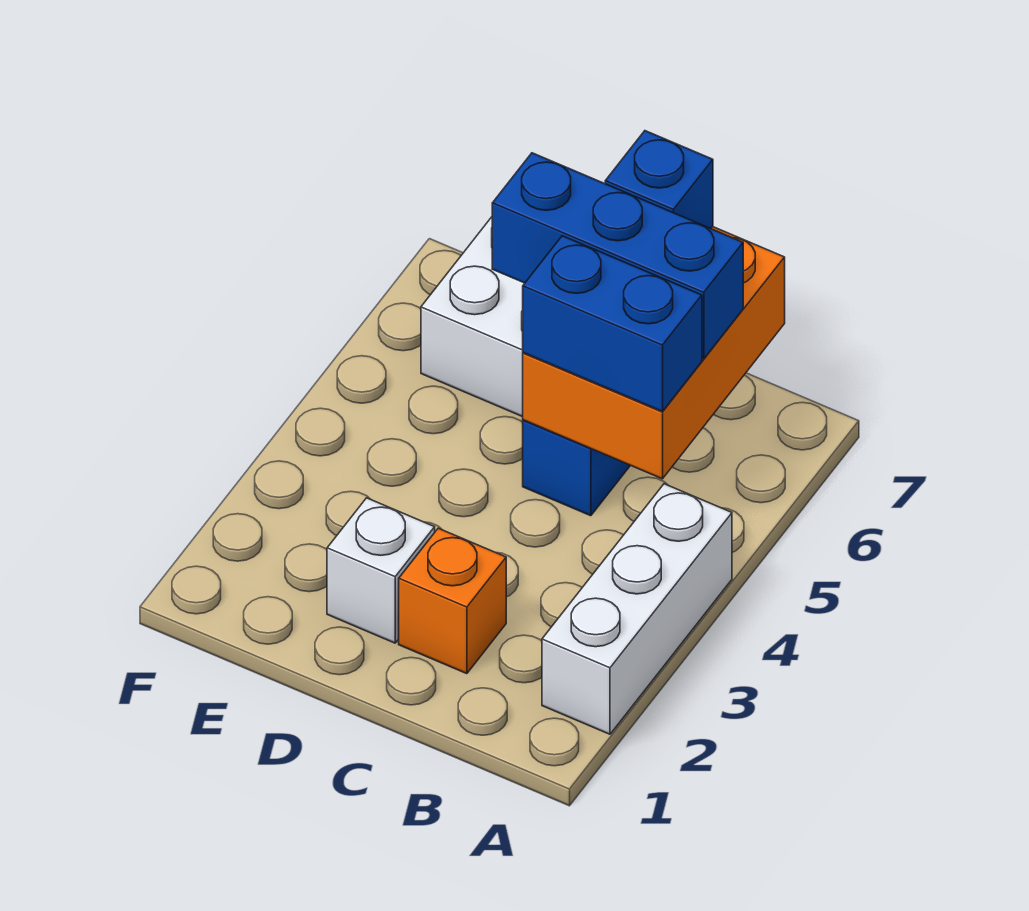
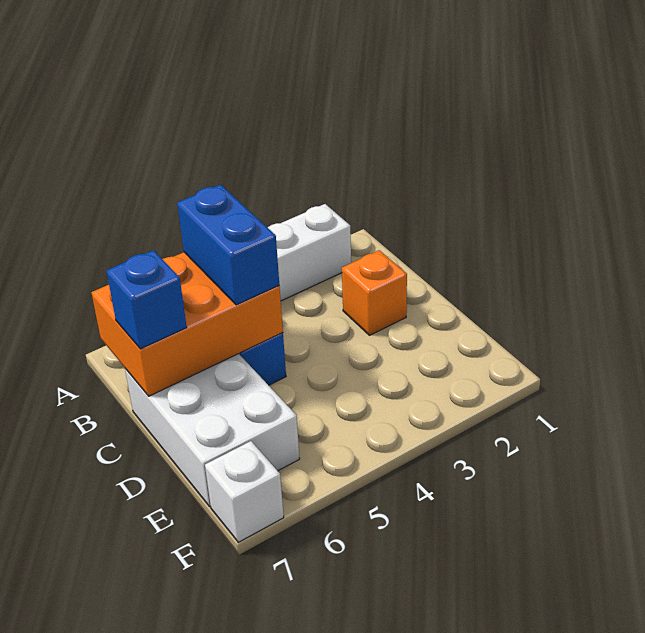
blue brick B6:D6 level 3 -> none
white brick D2 level 1 -> white brick F7 level 1

